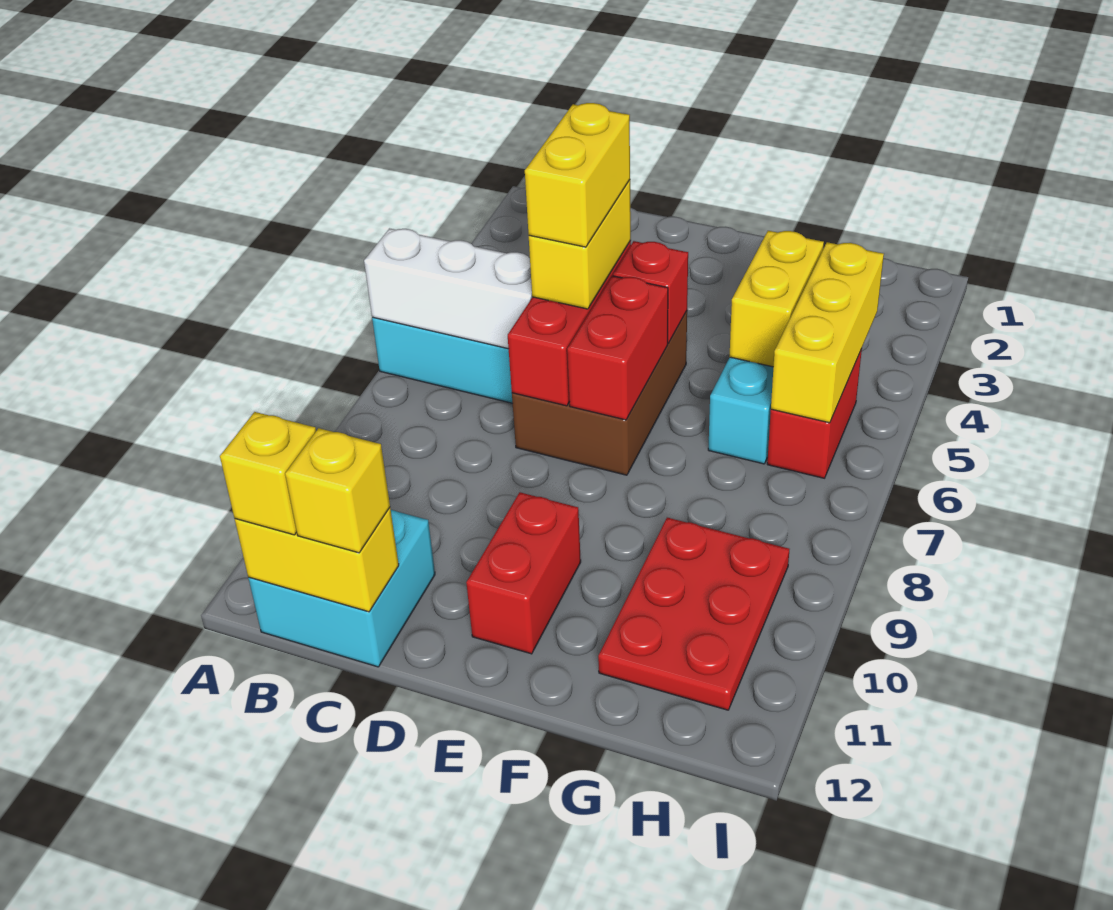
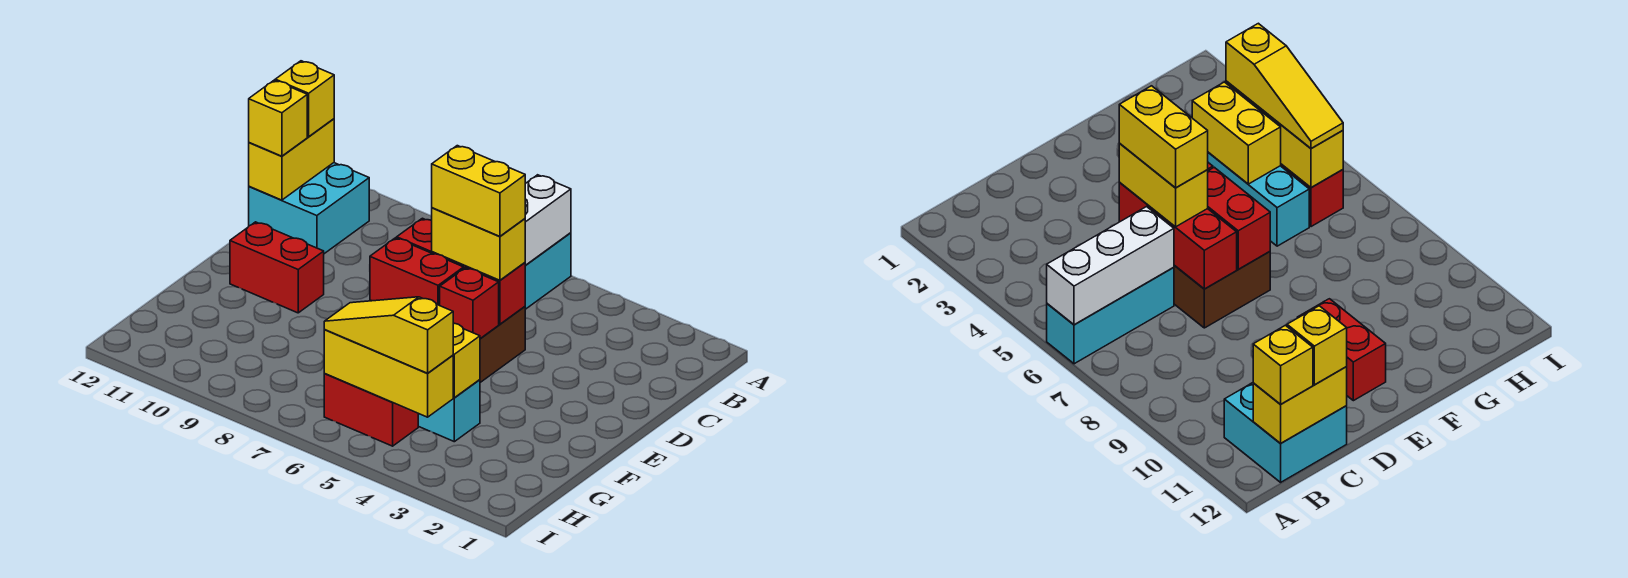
red plate G9:H11 level 1 -> none
none -> yellow slope H4:H6 level 3 top 4

